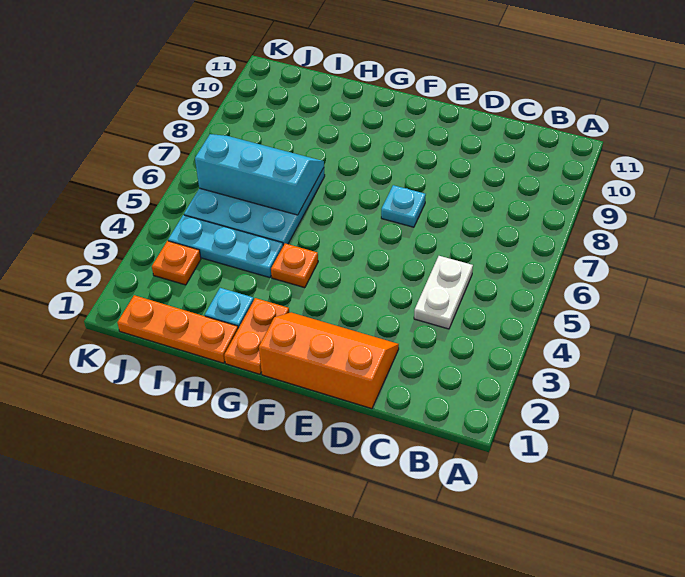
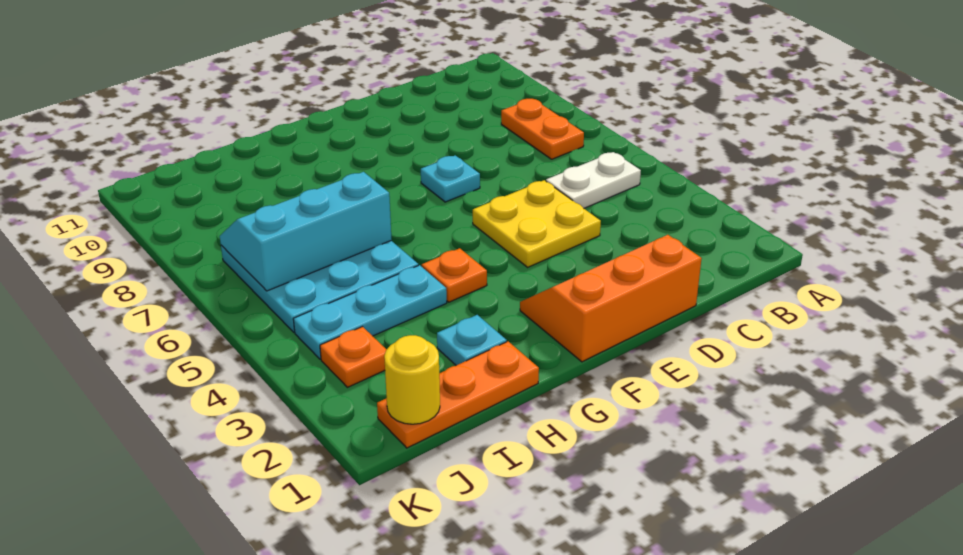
white plate C4:C5 level 1 -> white plate B5:C5 level 1
none -> yellow plate D4:E5 level 1
orange plate G1:G2 level 1 -> orange plate B7:B8 level 1
none -> yellow round brick J1 level 2

